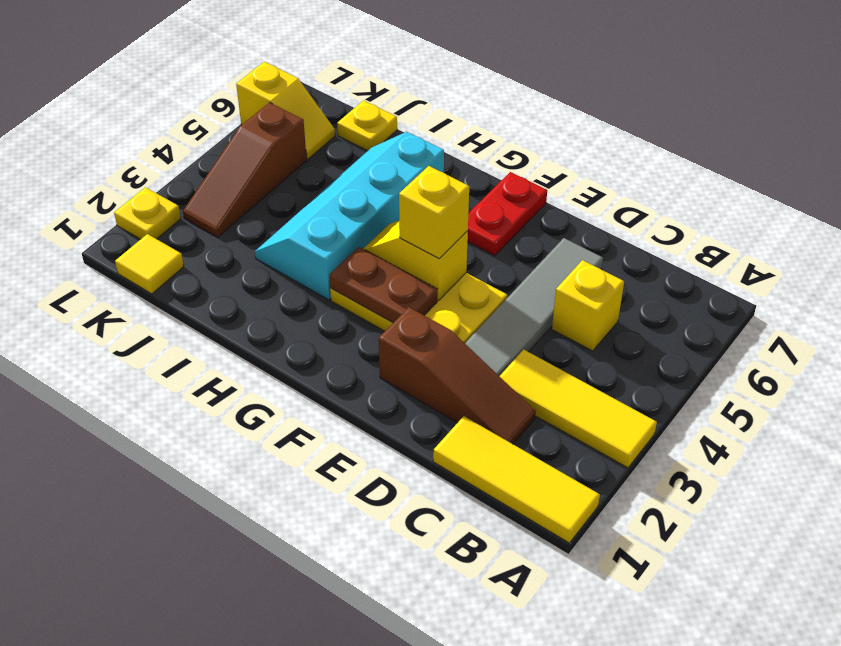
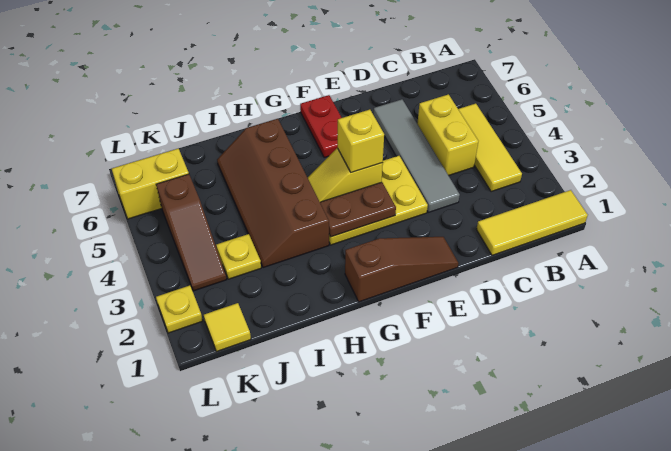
yellow tile A3:C3 level 1 -> yellow tile B3:B5 level 1
brown slope C2:E2 level 1 top E -> brown slope E1:G1 level 1 top G
yellow brick C5 level 1 -> yellow brick C4:C5 level 1
cyan slope H3:I6 level 1 top H -> brown slope H3:I6 level 1 top H
yellow plate J7 level 1 -> yellow plate J3 level 1
yellow slope K6:L6 level 1 top L -> yellow brick K6:L6 level 1

